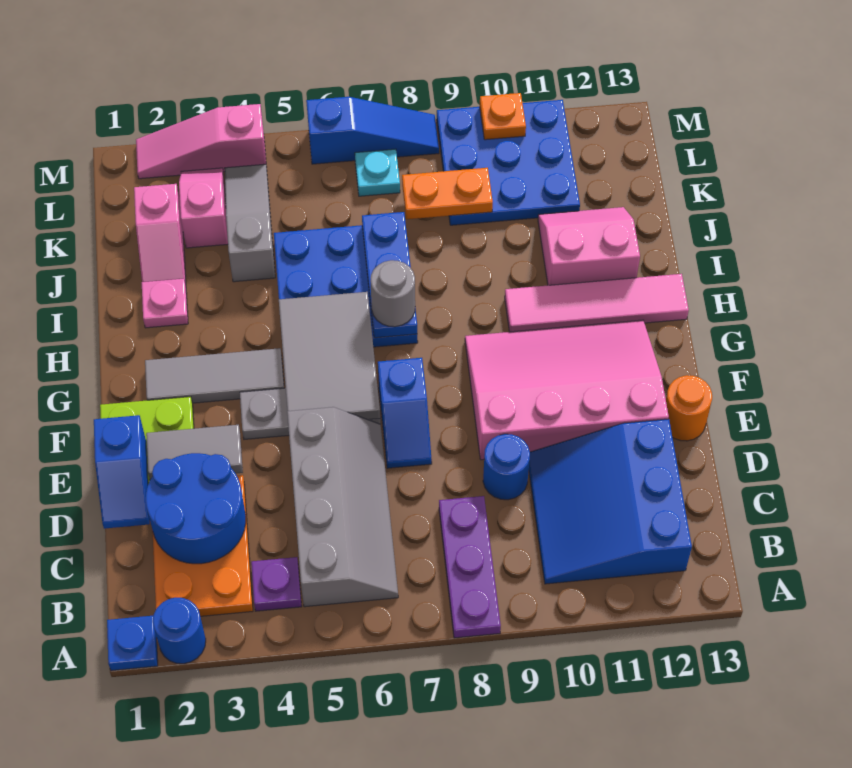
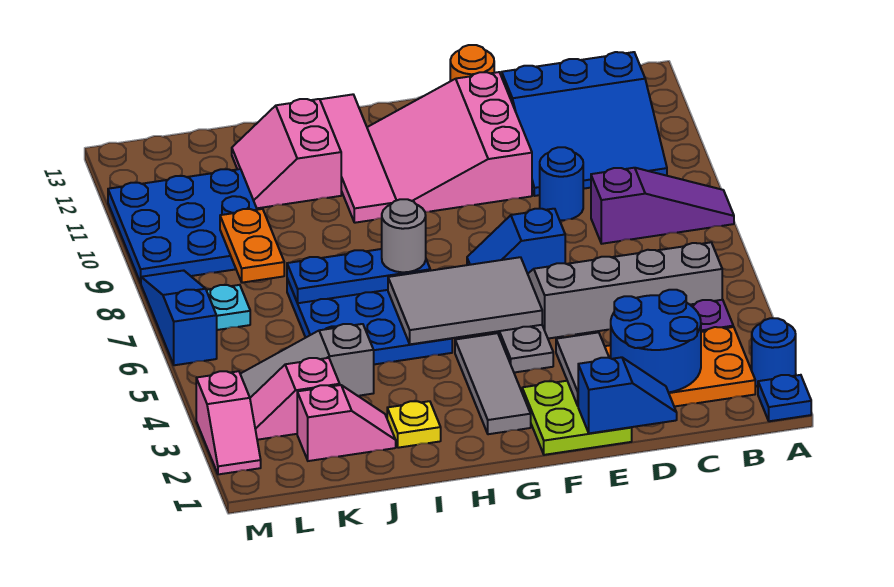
purple plate A8:C8 level 1 -> purple slope A8:C8 level 1 top C
blue slope E7:F7 level 1 top F -> blue slope E7:F7 level 1 top E
pink slope E9:G12 level 1 top E -> pink slope E10:G12 level 1 top E
pink plate I2 level 1 -> yellow plate I2 level 1
pink slope M2:M4 level 1 top 4 -> pink slope M2:M3 level 1 top 3
orange plate M10 level 2 -> none

